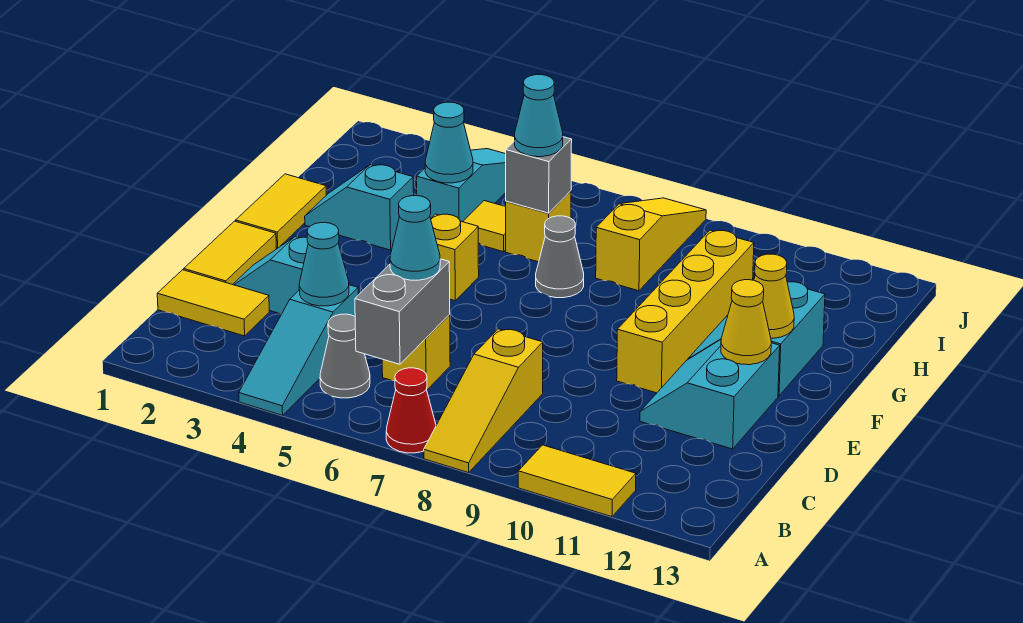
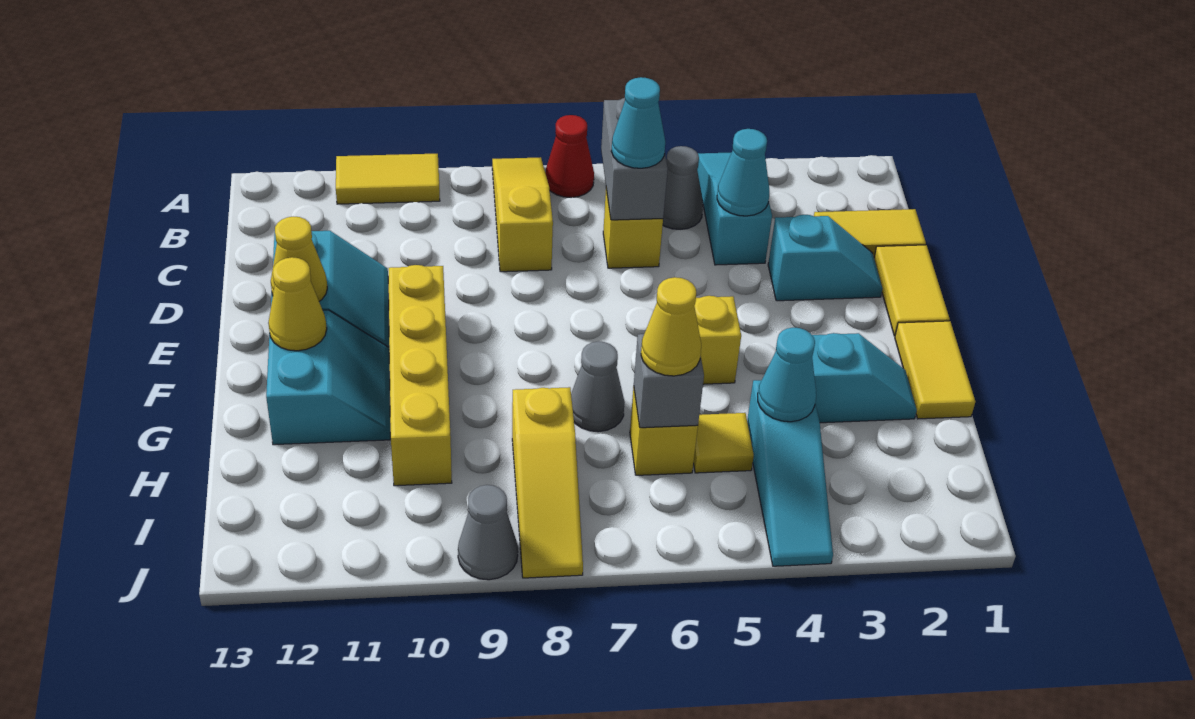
cyan cone H6 level 3 -> yellow cone H6 level 3
none -> grey cone J9 level 1

